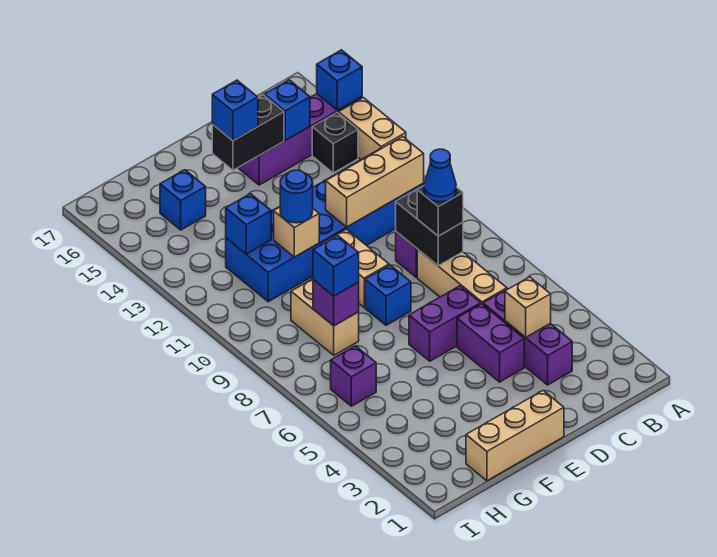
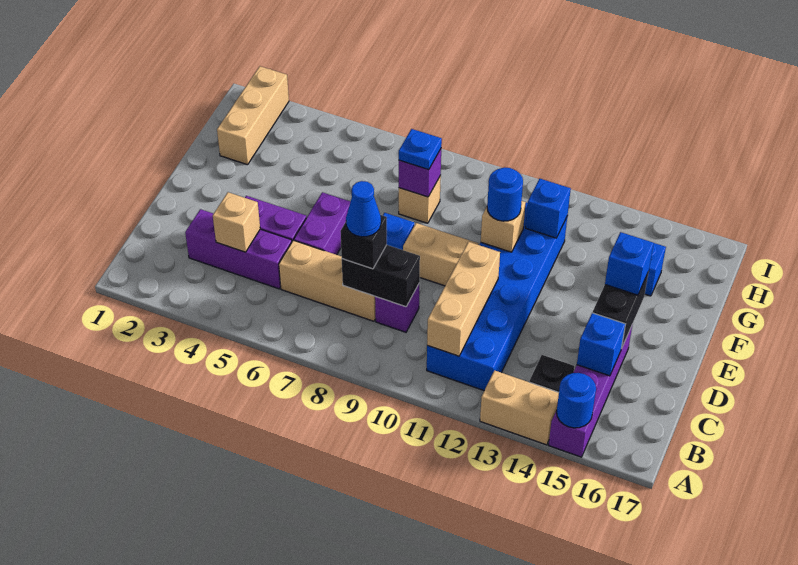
blue brick A15 level 2 -> blue round brick A15 level 2
tan brick E1:G1 level 1 -> tan brick G2:I2 level 1
tan brick G8:G9 level 1 -> tan brick G8 level 1
blue brick G8 level 3 -> blue plate G8 level 3
purple brick H6 level 1 -> none

